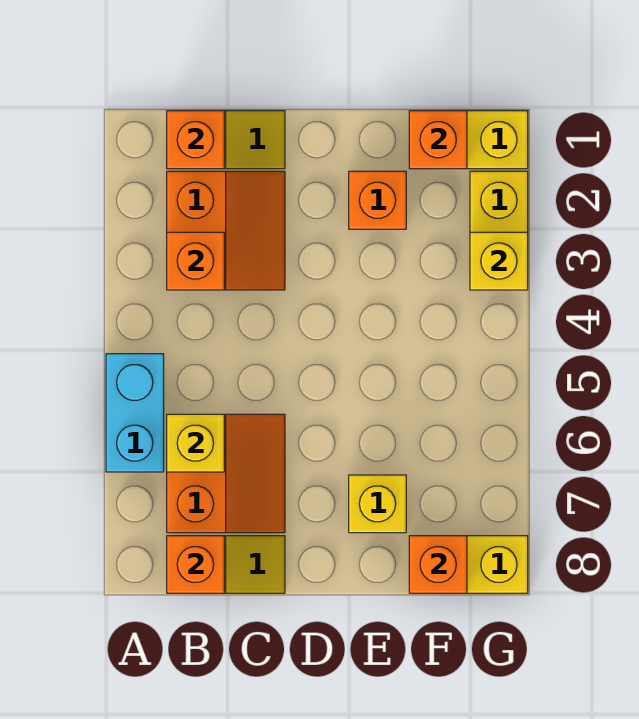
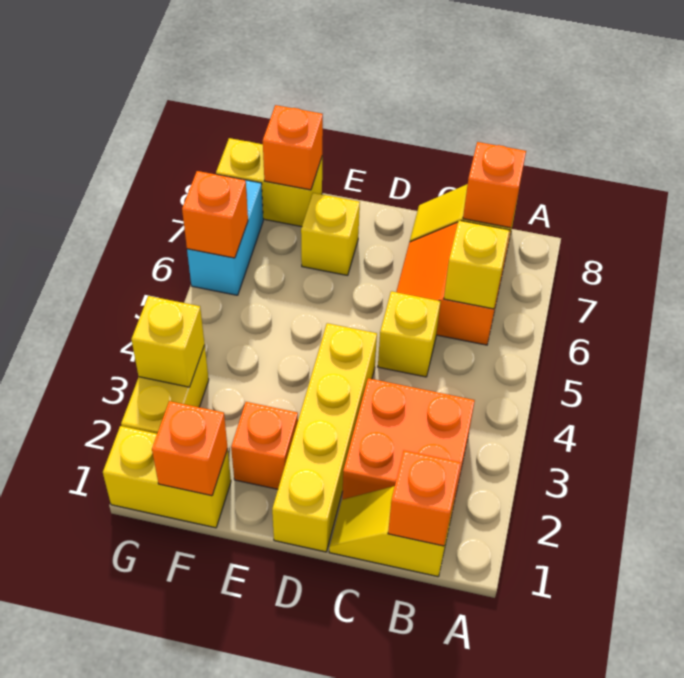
cyan brick A5:A6 level 1 -> cyan brick G6:G7 level 1
orange slope B2:C3 level 1 top B -> orange brick B2:C3 level 1
orange brick B3 level 2 -> orange brick G6 level 2
none -> yellow brick C5 level 1
none -> yellow brick D1:D4 level 1

